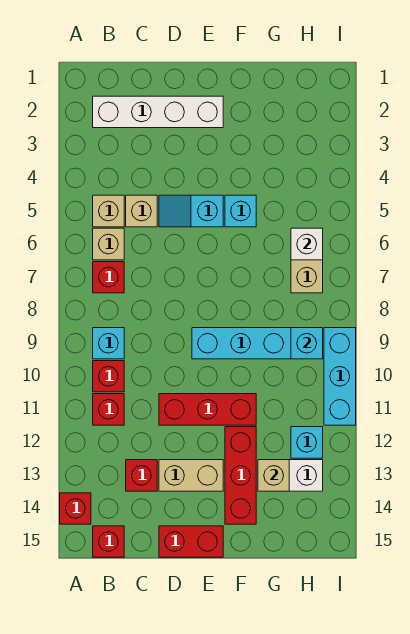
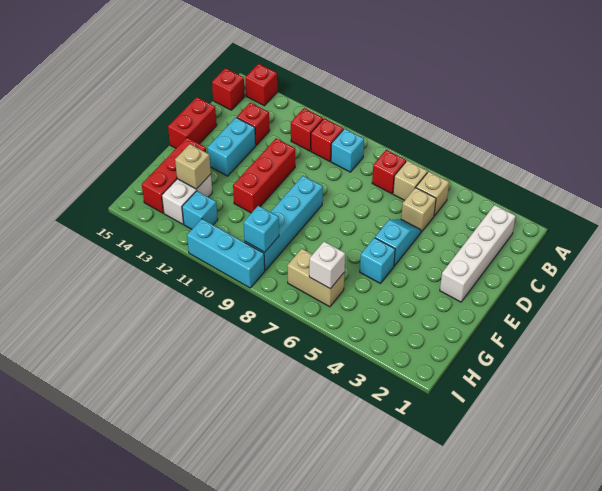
tan brick D13:E13 level 1 -> cyan brick D13:E13 level 1
red brick F12:F14 level 1 -> red brick F14:H14 level 1

